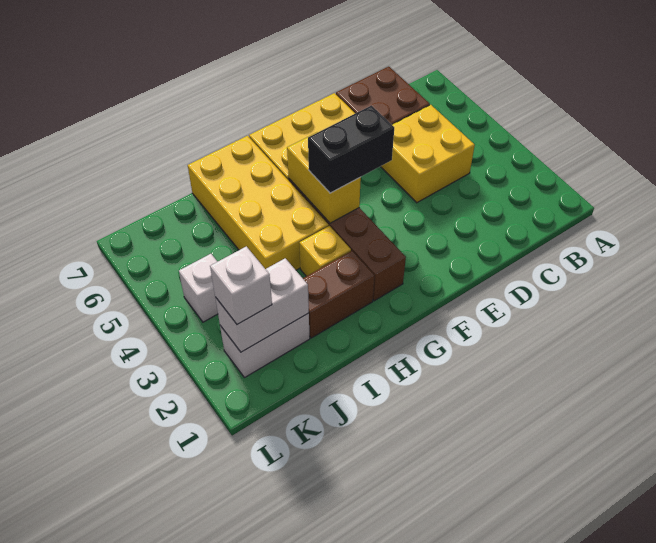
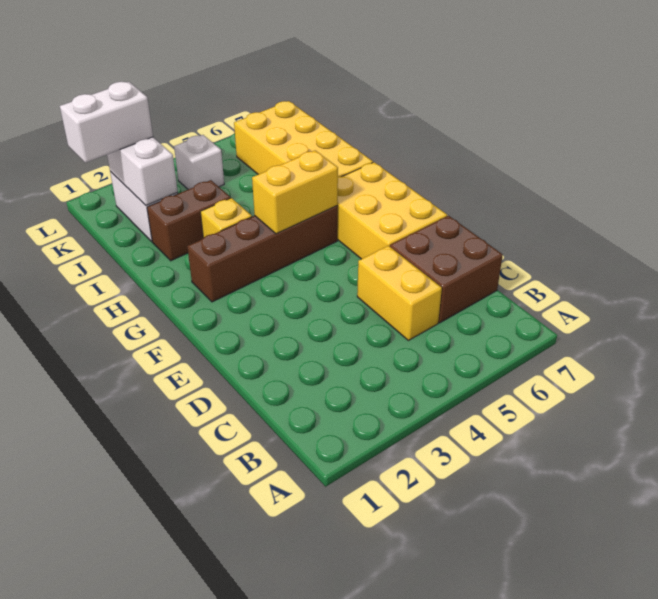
yellow brick C4:D5 level 1 -> yellow brick C5:D5 level 1
black brick F4:G4 level 3 -> none
brown brick H2:I2 level 1 -> brown brick I2:I3 level 1
yellow brick H4:I7 level 1 -> yellow brick H6:K7 level 1
white brick K2 level 3 -> white brick K1:K2 level 3

